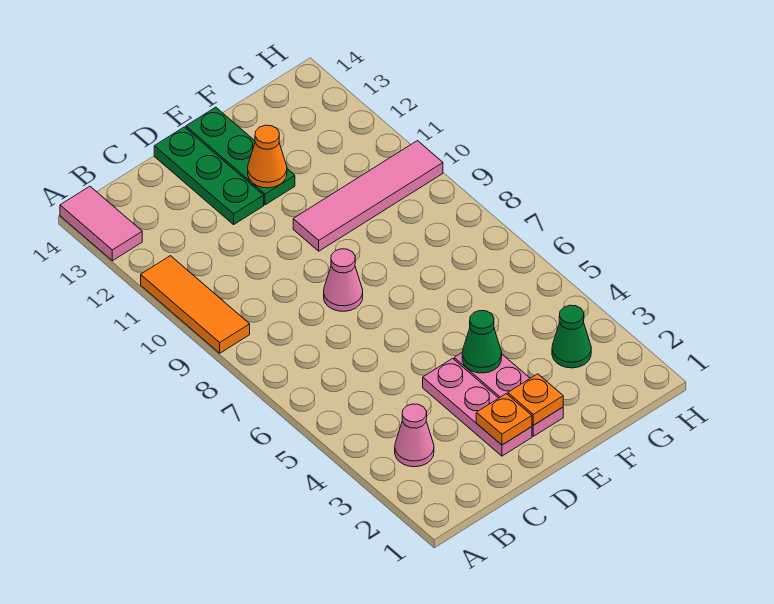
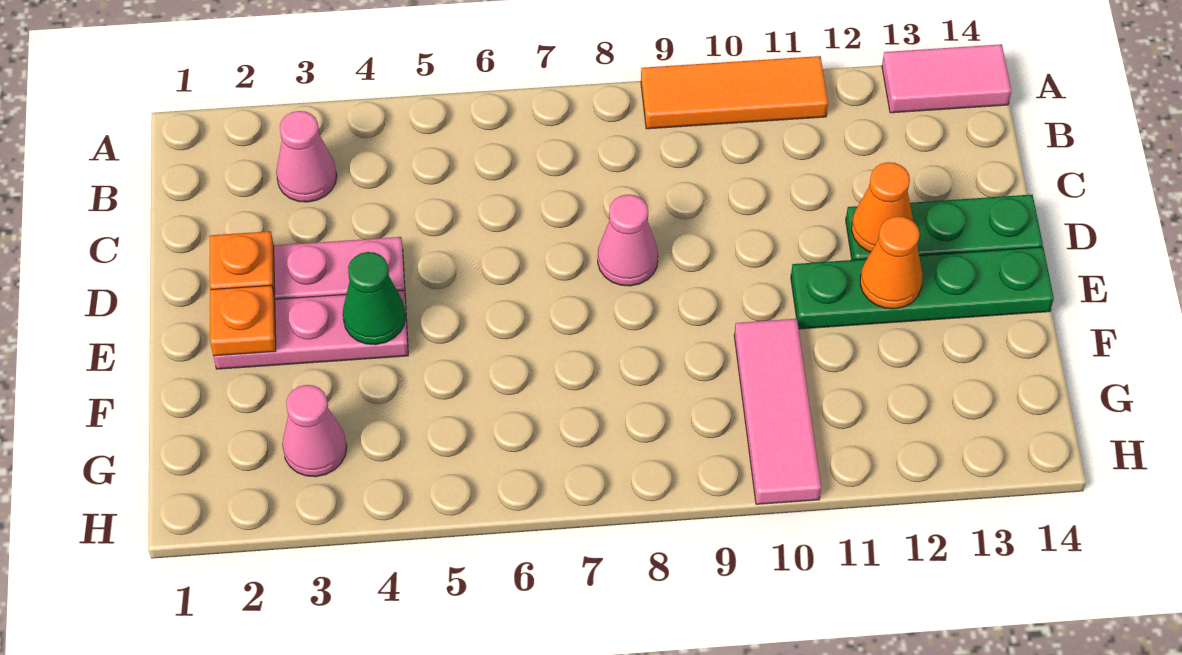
none -> orange cone D12 level 2
pink tile E10:H10 level 1 -> pink tile F10:H10 level 1
green plate E12:E14 level 1 -> green plate E11:E14 level 1
green cone G3 level 1 -> pink cone G3 level 1

